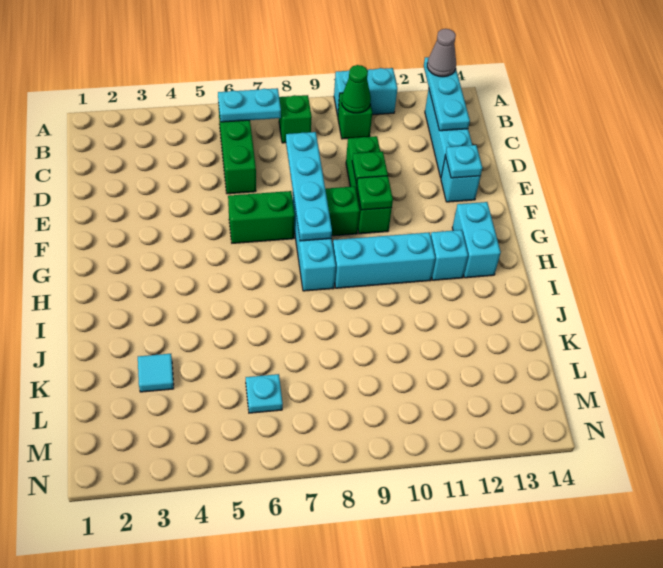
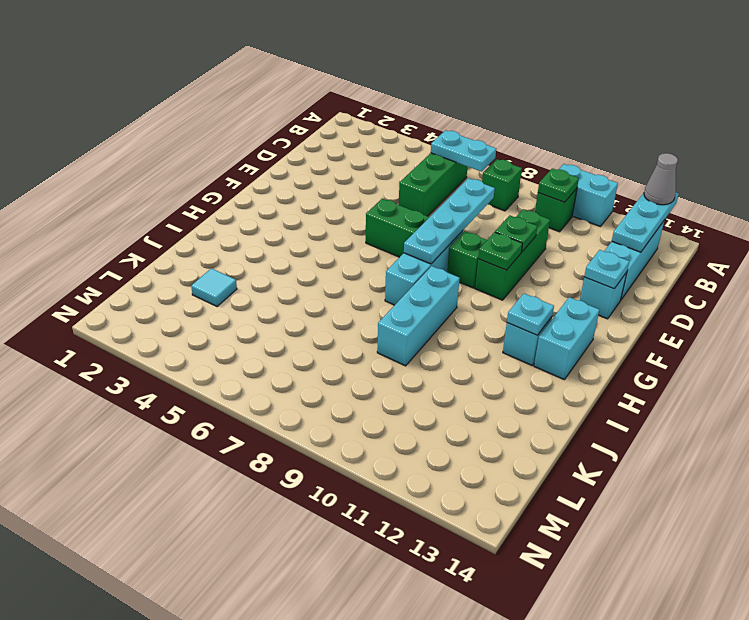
green cone B10 level 2 -> green plate B10 level 2
cyan brick H9:H11 level 1 -> cyan brick H9:J9 level 1
cyan plate L6 level 1 -> cyan plate H12 level 2

